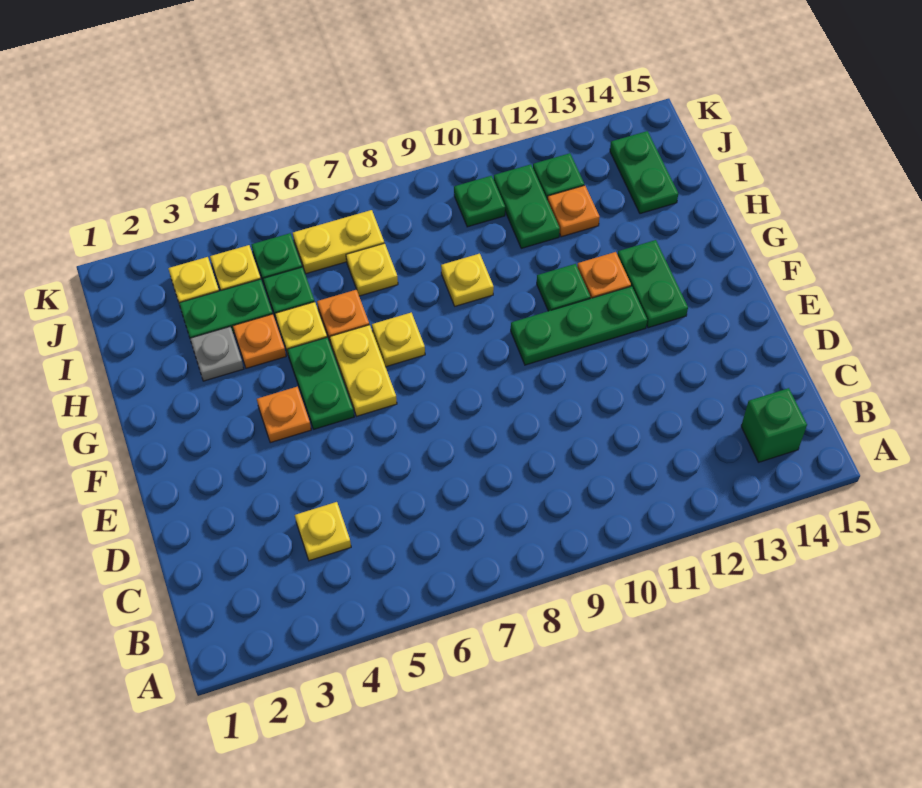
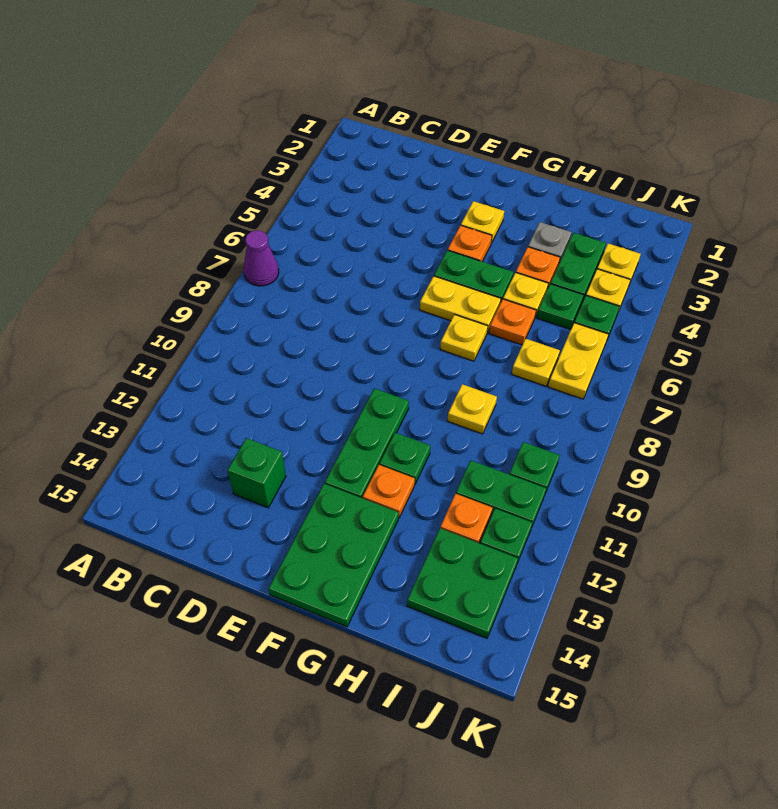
none -> purple cone A7 level 1
green brick B14 level 1 -> green brick D13 level 1
yellow plate C4 level 1 -> yellow plate F3 level 1
green plate F13:G13 level 1 -> green plate F13:G15 level 1
green plate I14:J14 level 1 -> green plate I13:J14 level 1

